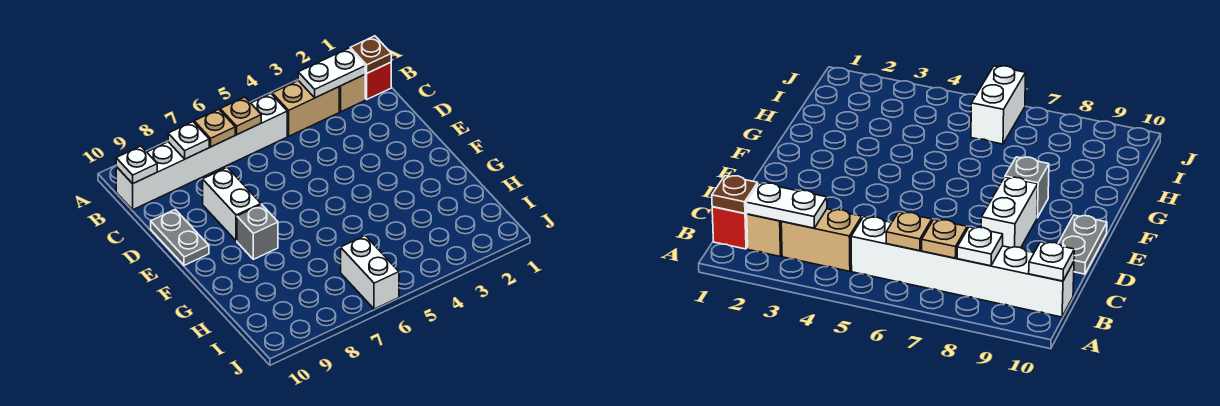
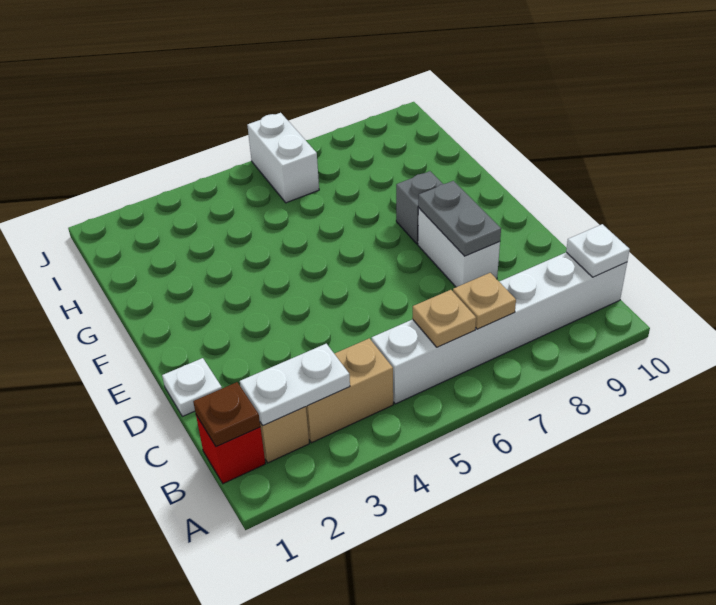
white plate B8 level 2 -> white plate D1 level 1
grey plate D10:E10 level 1 -> grey plate D8:E8 level 2

